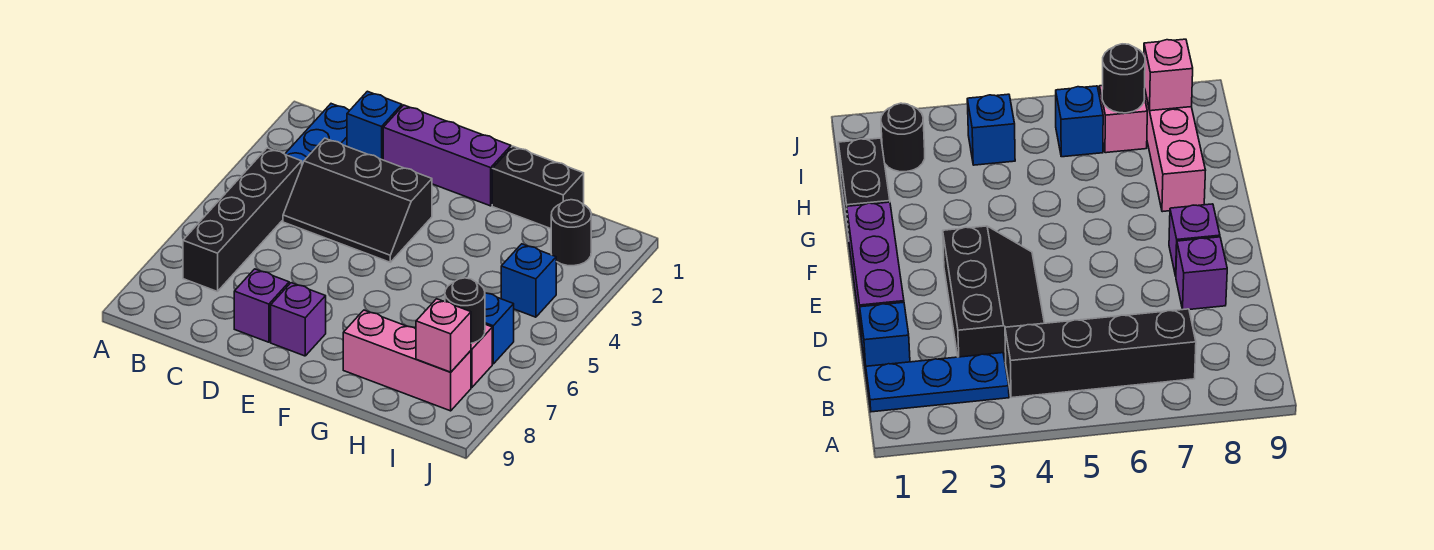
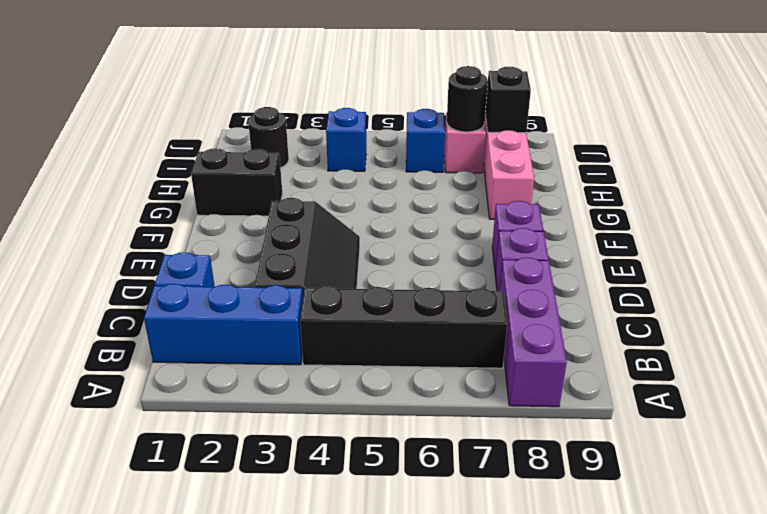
blue plate B1:B3 level 1 -> blue brick B1:B3 level 1
purple brick D1:F1 level 1 -> purple brick A8:C8 level 1
black brick G1:H1 level 1 -> black brick G1:G2 level 1
pink brick I8 level 2 -> black brick I8 level 2

